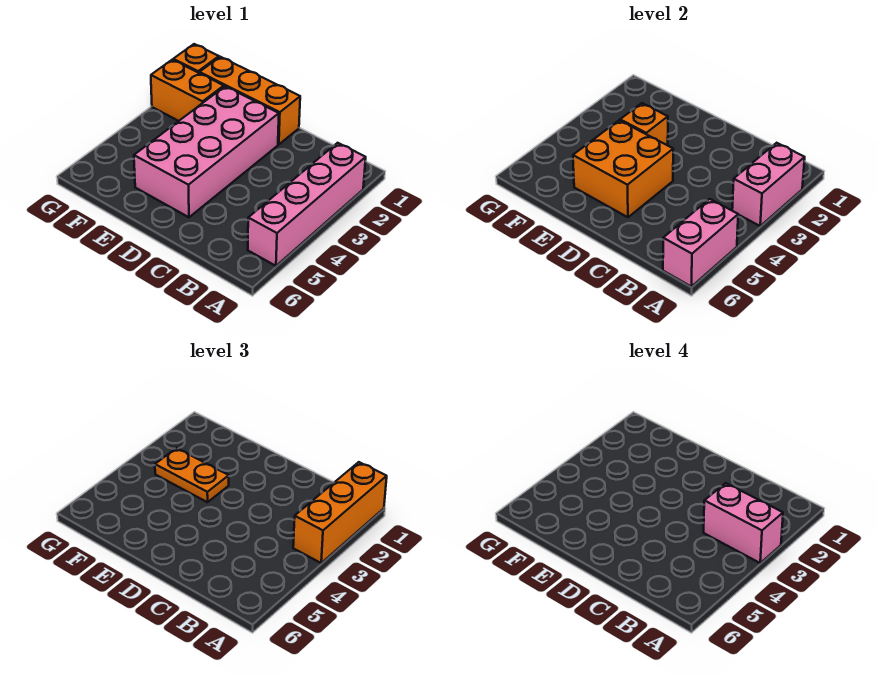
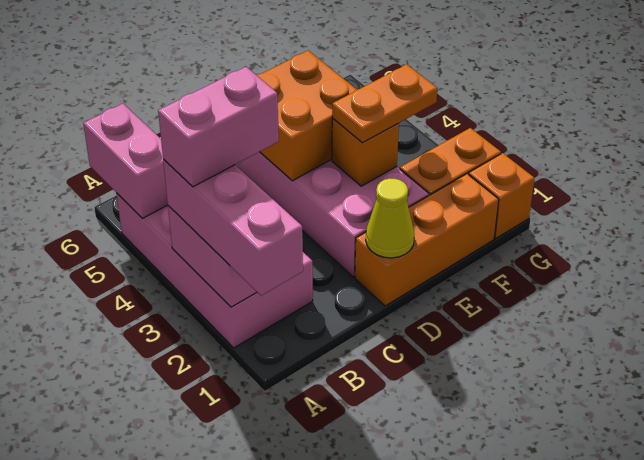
orange brick A1:A3 level 3 -> pink brick A1:A3 level 3
pink brick A2:A5 level 1 -> pink brick A2:B5 level 1
none -> yellow cone D1 level 2

